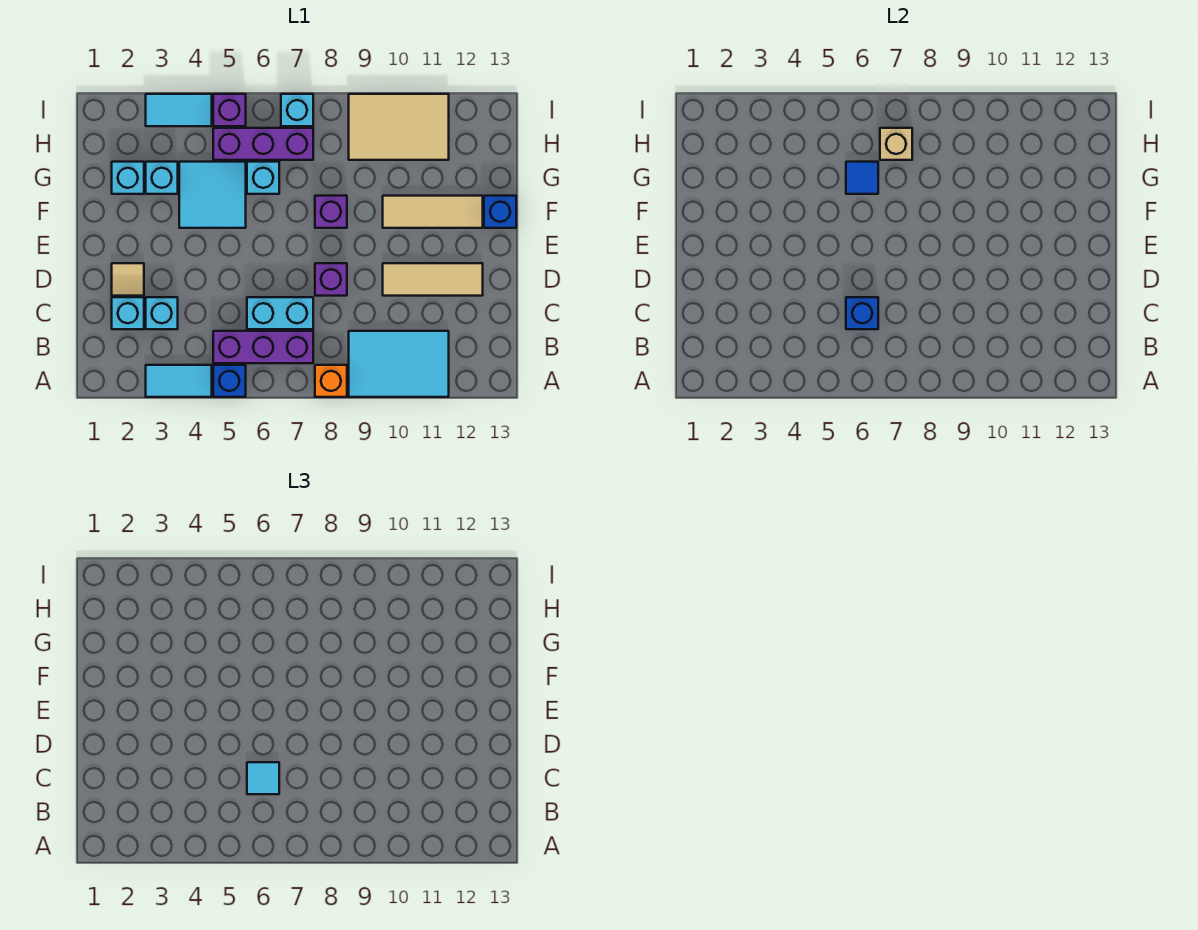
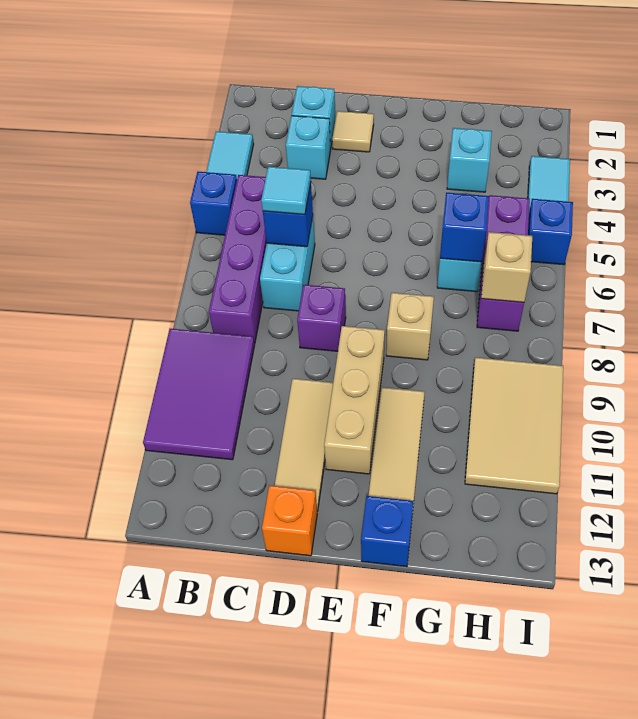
orange brick A8 level 1 -> orange brick D13 level 1
cyan tile A9:B11 level 1 -> purple tile A9:B11 level 1
purple brick B5:B7 level 1 -> purple brick B5:B8 level 1
none -> tan brick E9:E11 level 1
cyan tile F4:G5 level 1 -> none
purple brick F8 level 1 -> tan brick F8 level 1
cyan brick G2 level 1 -> none
blue tile G6 level 2 -> blue brick G6 level 2
purple brick I5 level 1 -> blue brick I5 level 1
cyan brick I7 level 1 -> none

